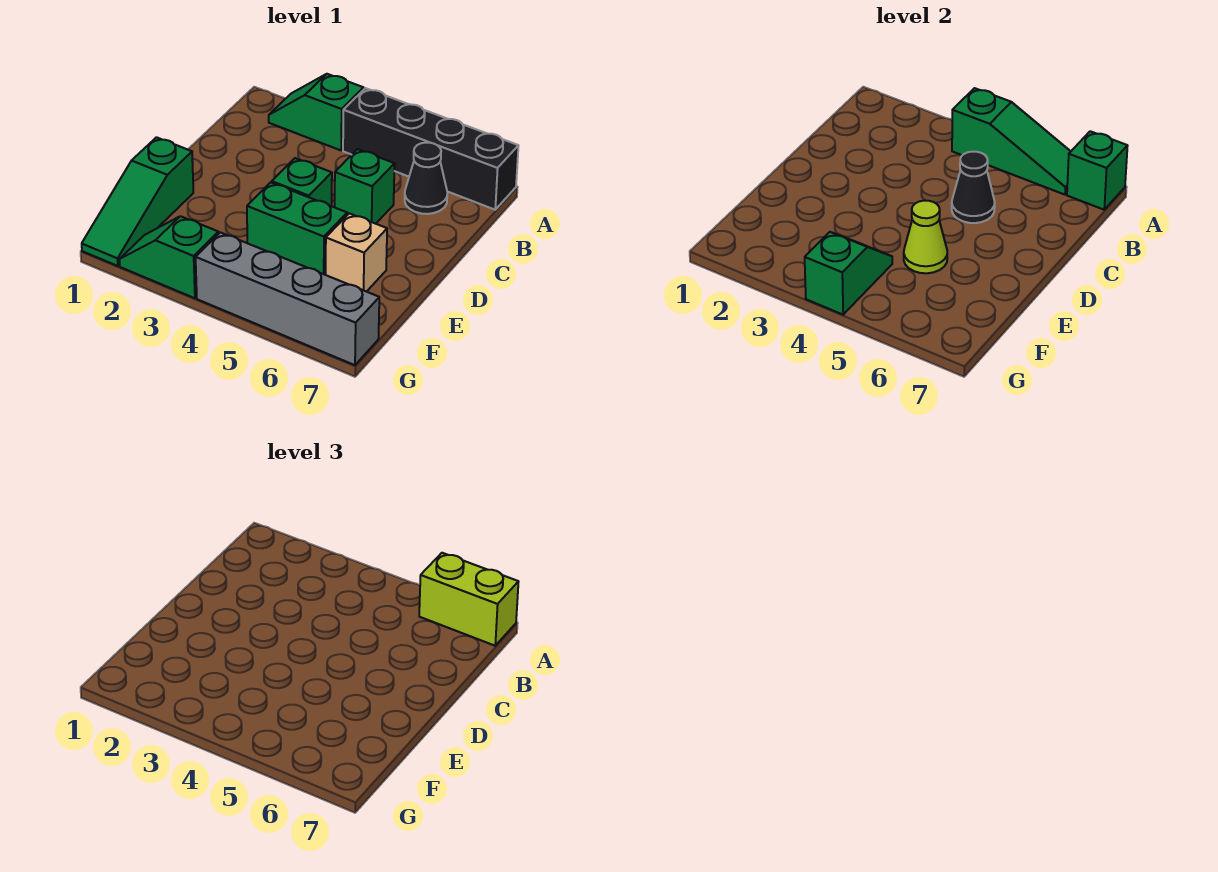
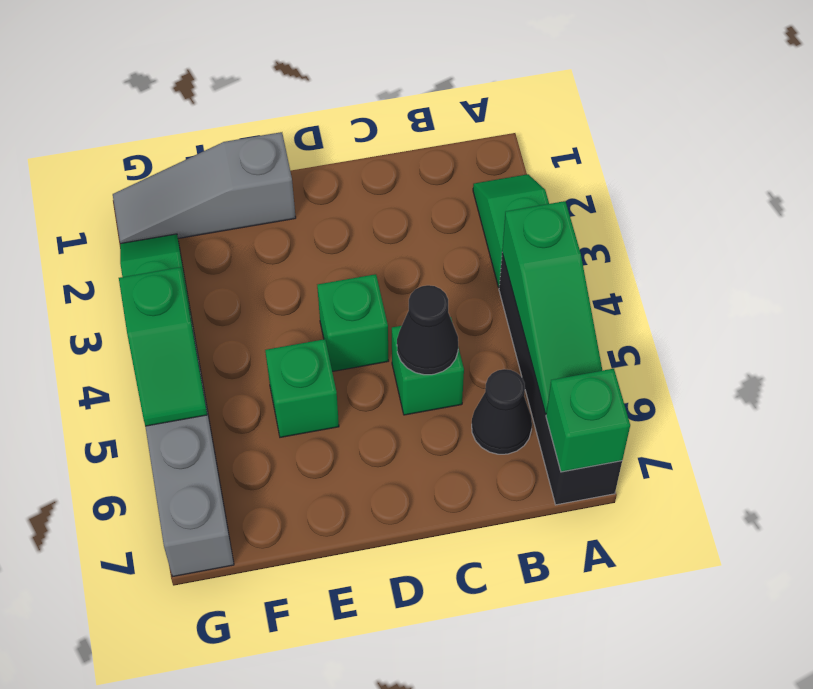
lime brick A6:A7 level 3 -> none
green slope E1:G1 level 1 top E -> grey slope E1:G1 level 1 top E
green brick E4:E5 level 1 -> green brick E5 level 1
lime cone E5 level 2 -> none
tan brick E6 level 1 -> none
green slope F4:G4 level 2 top G -> green slope G4:G5 level 2 top 4

